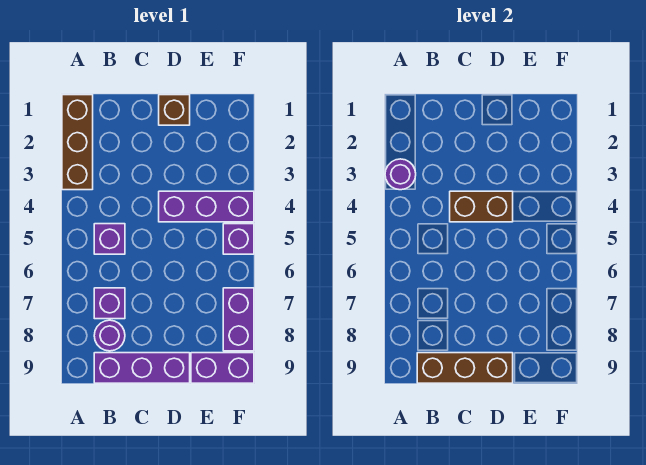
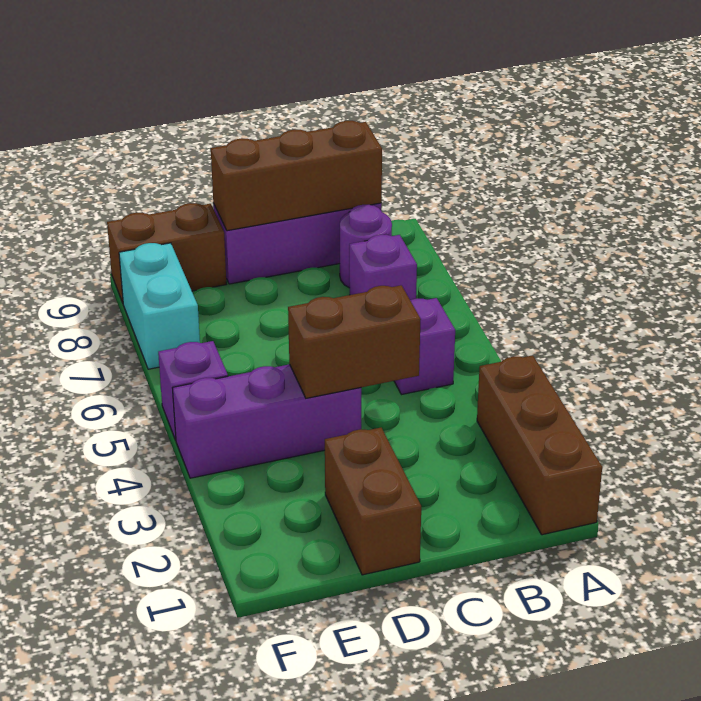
purple round brick A3 level 2 -> none
brown brick D1 level 1 -> brown brick D1:D2 level 1
purple brick E9:F9 level 1 -> brown brick E9:F9 level 1
purple brick F7:F8 level 1 -> cyan brick F7:F8 level 1

